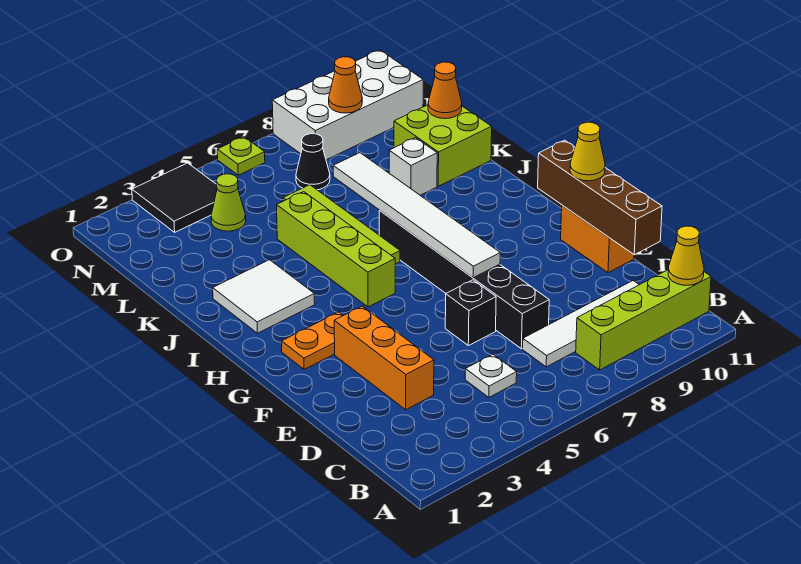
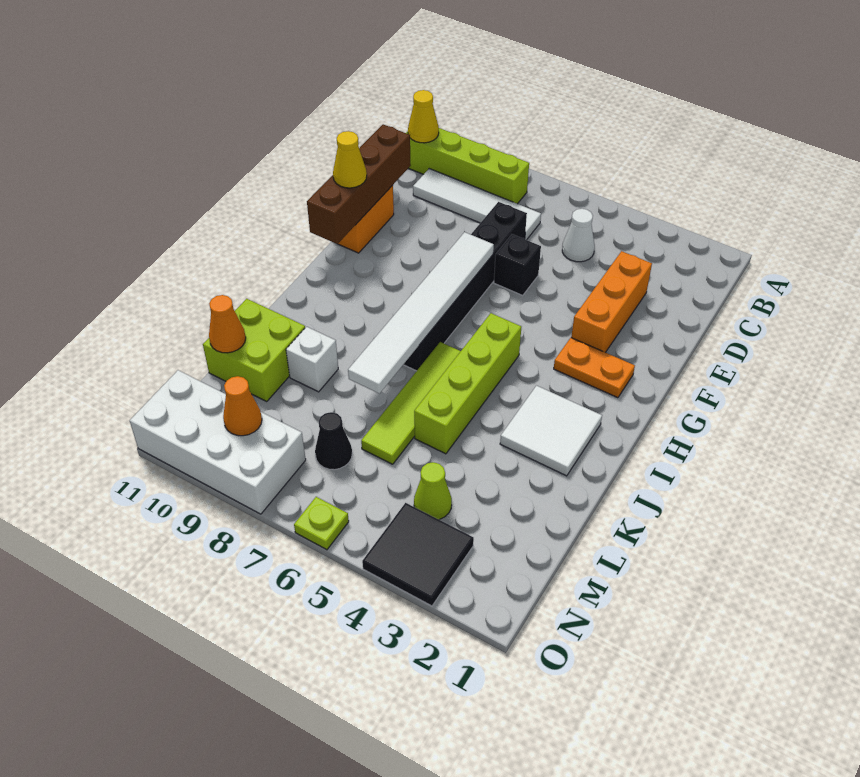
white plate C5 level 1 -> white cone C5 level 1

